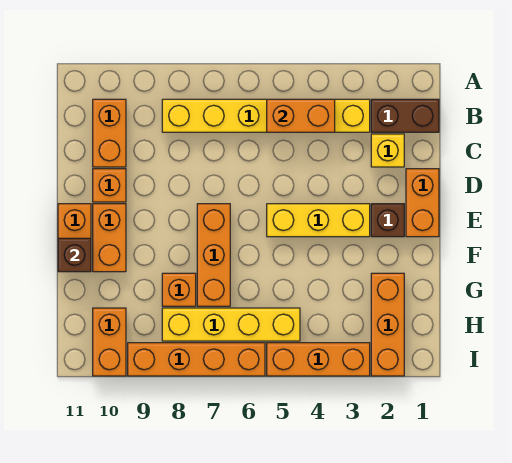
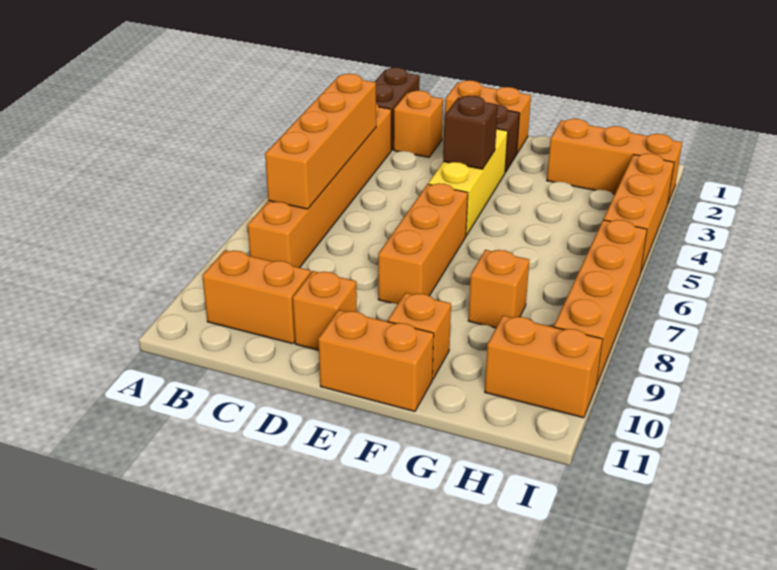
yellow brick B3:B8 level 1 -> orange brick B3:B8 level 1
orange brick B4:B5 level 2 -> orange brick B4:B7 level 2
yellow brick C2 level 1 -> orange brick C2 level 1
orange brick E7:G7 level 1 -> orange brick E6:E8 level 1
orange brick E10:F10 level 1 -> orange brick F10 level 1
brown brick F11 level 2 -> brown brick E4 level 2
yellow brick H5:H8 level 1 -> none

